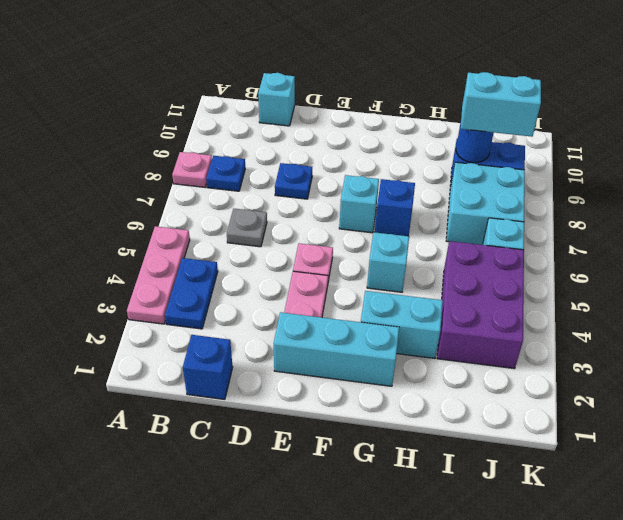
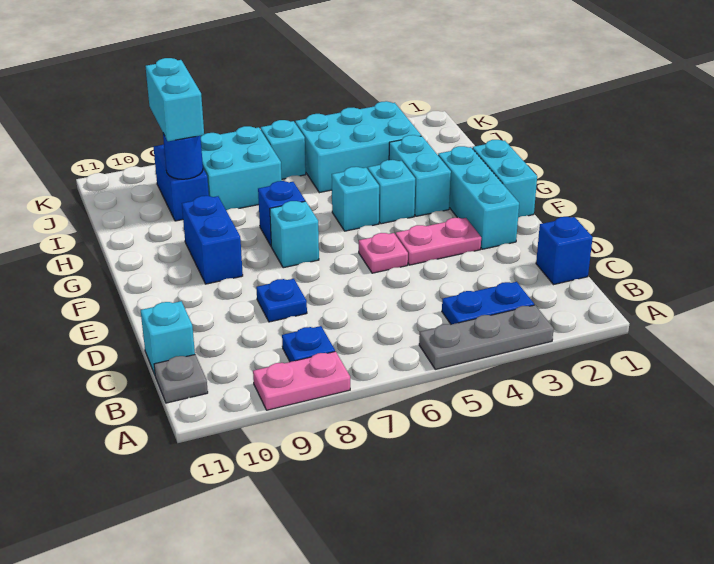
pink plate A3:A5 level 1 -> grey plate A3:A5 level 1
pink plate A8 level 1 -> pink plate A8:A9 level 1
grey plate C6 level 1 -> grey plate B11 level 1
none -> cyan brick F1:G1 level 1
none -> blue brick F9:G9 level 1
none -> cyan brick G4 level 1
purple brick I3:J5 level 1 -> cyan brick I3:J5 level 1

